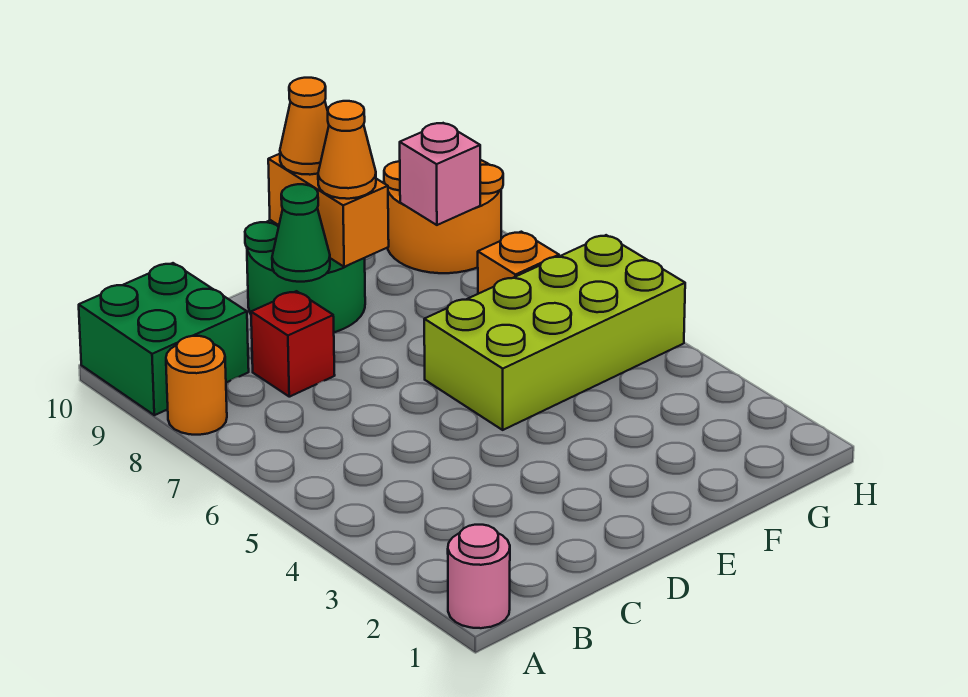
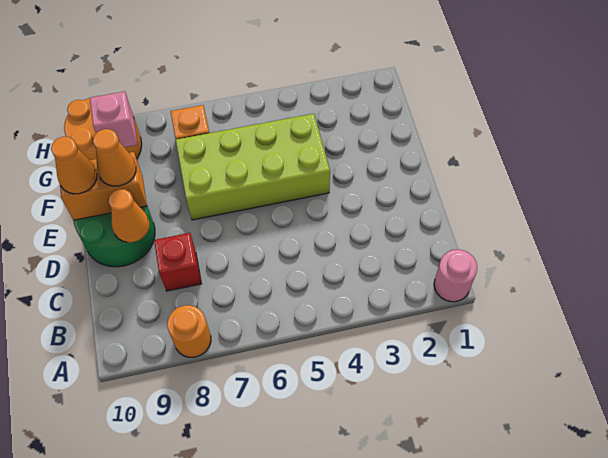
green brick A9:B10 level 1 -> none
green cone D9 level 2 -> orange cone D9 level 2
lime brick E5:H6 level 1 -> lime brick E4:F7 level 1

